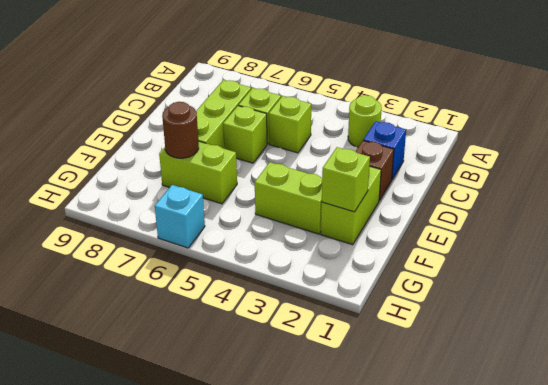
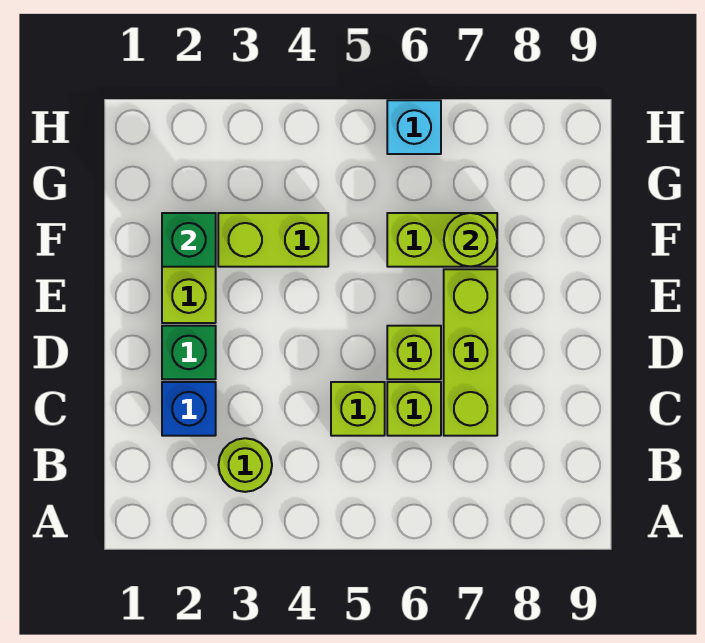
brown brick D2 level 1 -> green brick D2 level 1
lime brick F2 level 2 -> green brick F2 level 2
brown round brick F7 level 2 -> lime round brick F7 level 2

